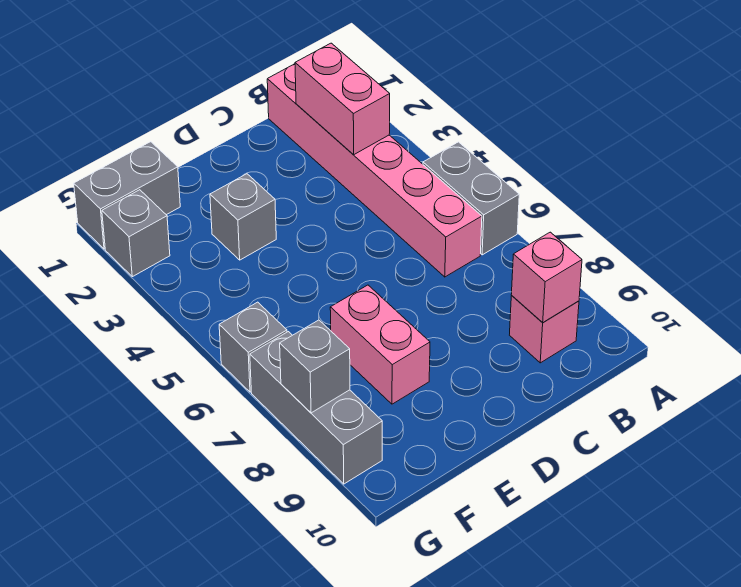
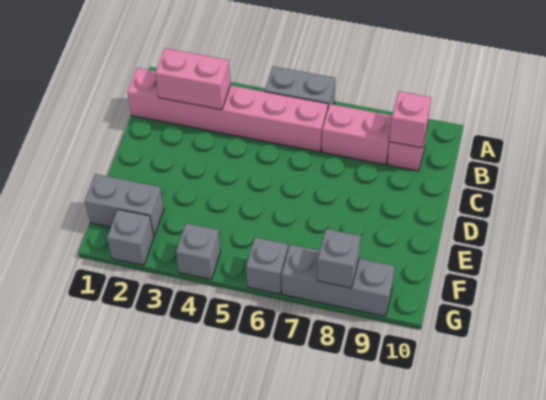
grey brick E3 level 1 -> grey brick G4 level 1
pink brick E7:E8 level 1 -> pink brick B7:B8 level 1
grey brick F1:G1 level 1 -> grey brick F1:F2 level 1

